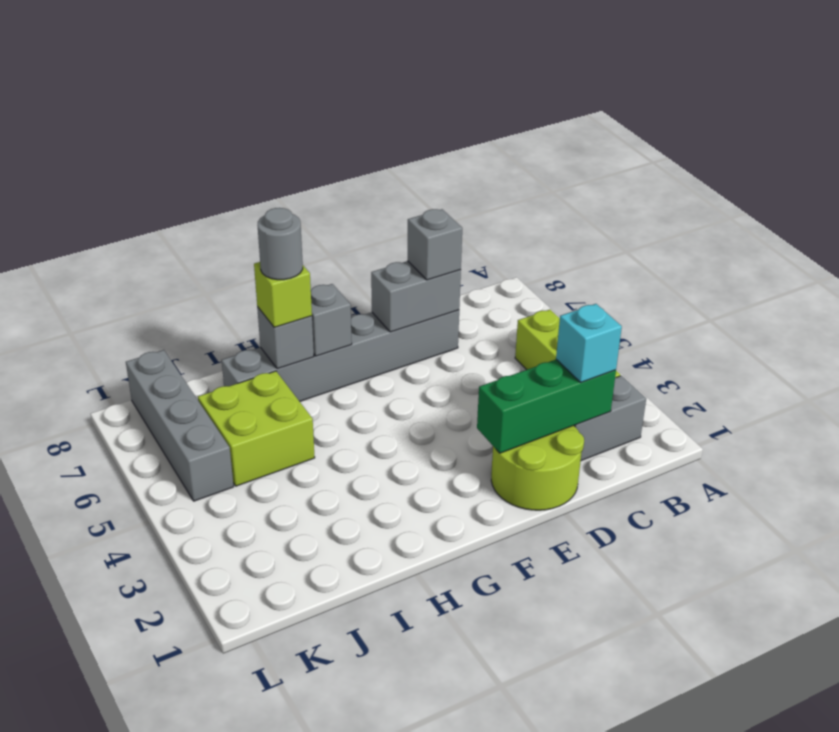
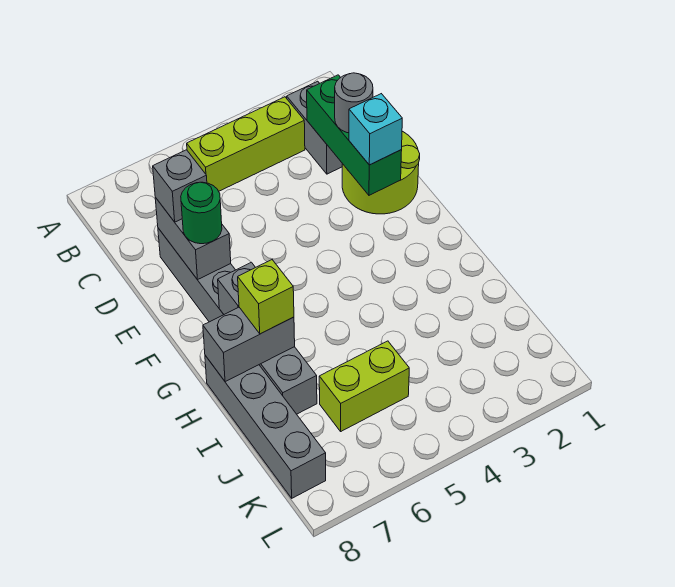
cyan brick C2 level 3 -> cyan brick E2 level 3
none -> green round brick E7 level 3
grey brick H7 level 2 -> grey brick H7:H8 level 2
grey round brick H7 level 4 -> grey round brick D2 level 3
lime brick I5:J6 level 1 -> lime brick J5:J6 level 1
grey brick K5:K8 level 1 -> grey brick H8:K8 level 1

